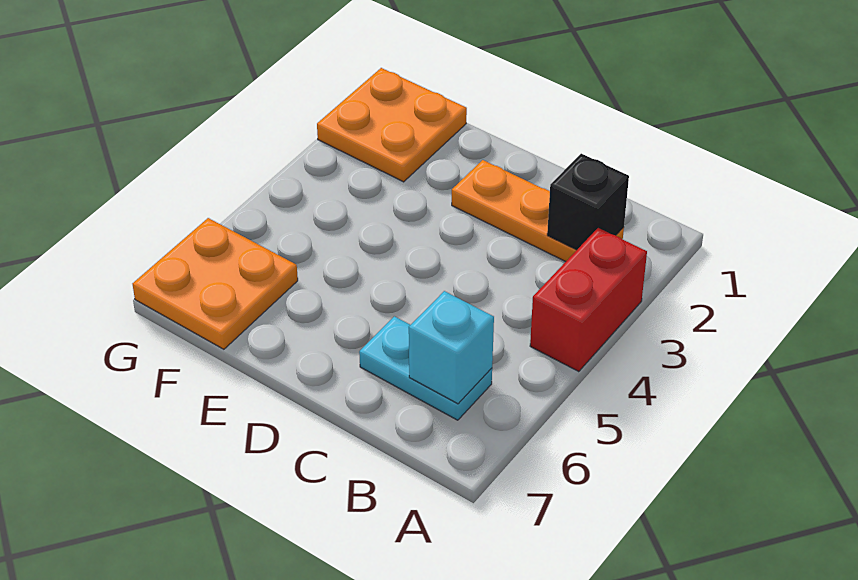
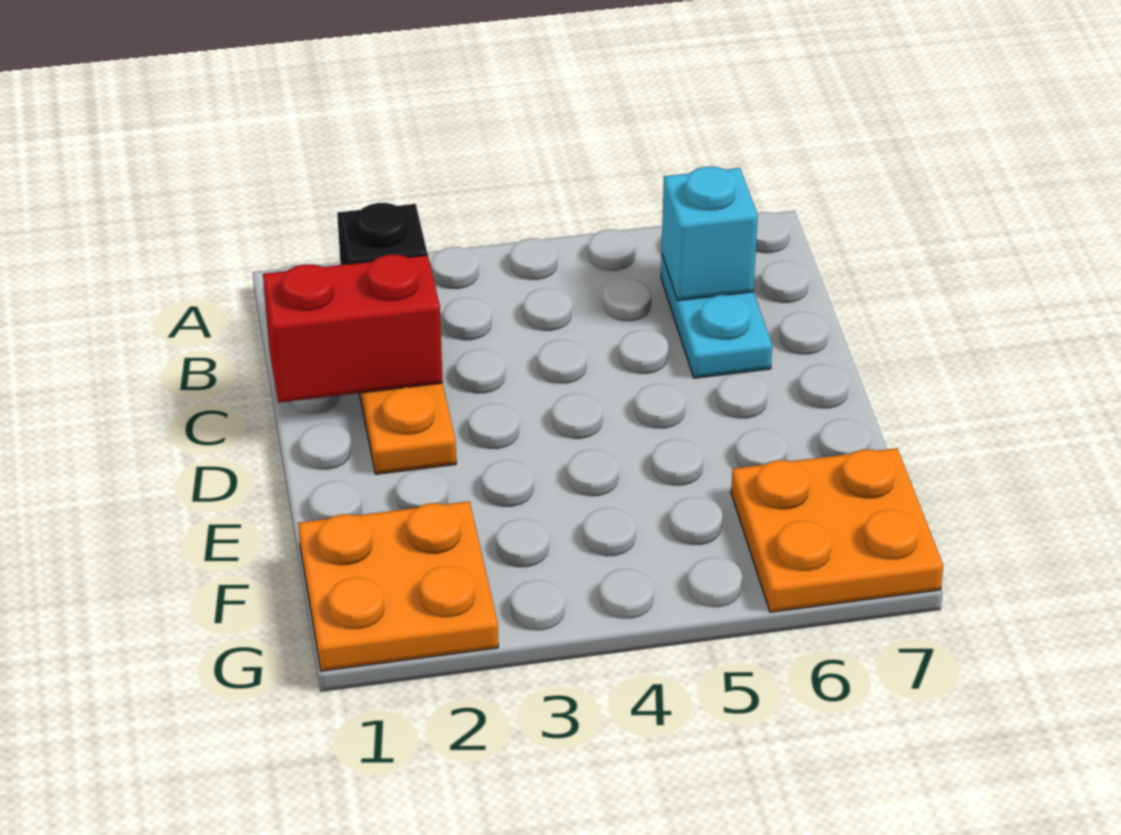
red brick A3:A4 level 1 -> red brick C1:C2 level 2

